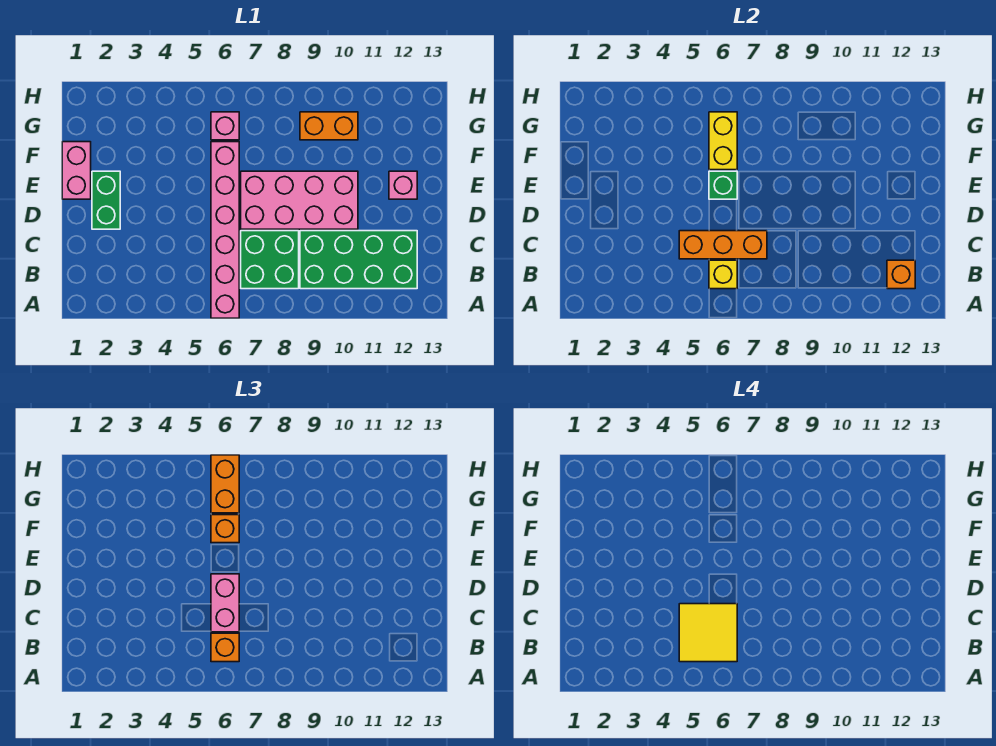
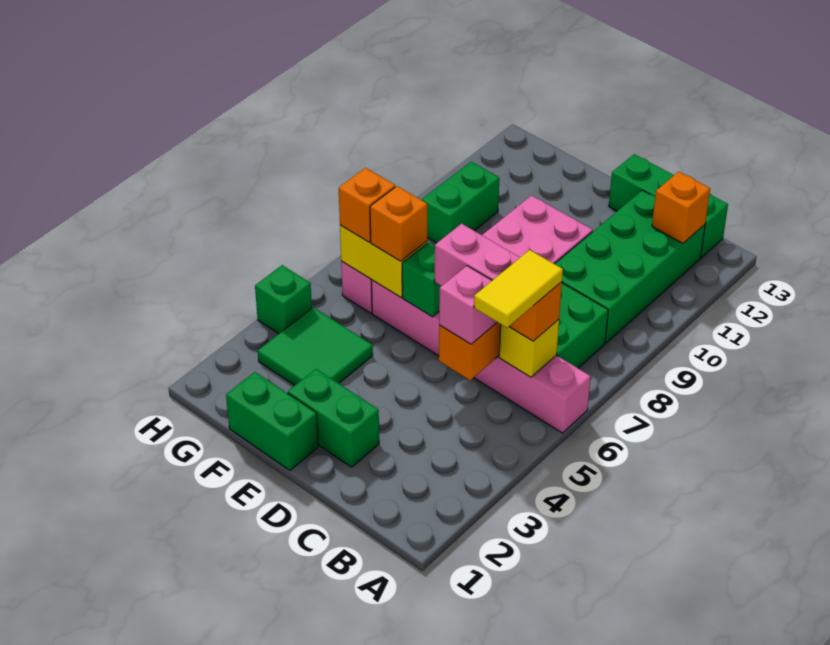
yellow tile B5:C6 level 4 -> yellow tile B5:B6 level 4
none -> green brick B13:D13 level 1
pink brick E1:F1 level 1 -> green brick E1:F1 level 1
pink brick E12 level 1 -> pink brick C5 level 3
none -> green tile F3:G4 level 1
orange brick G6:H6 level 3 -> orange brick G6 level 3
orange brick G9:G10 level 1 -> green brick G9:G10 level 1
none -> green brick H4 level 1

